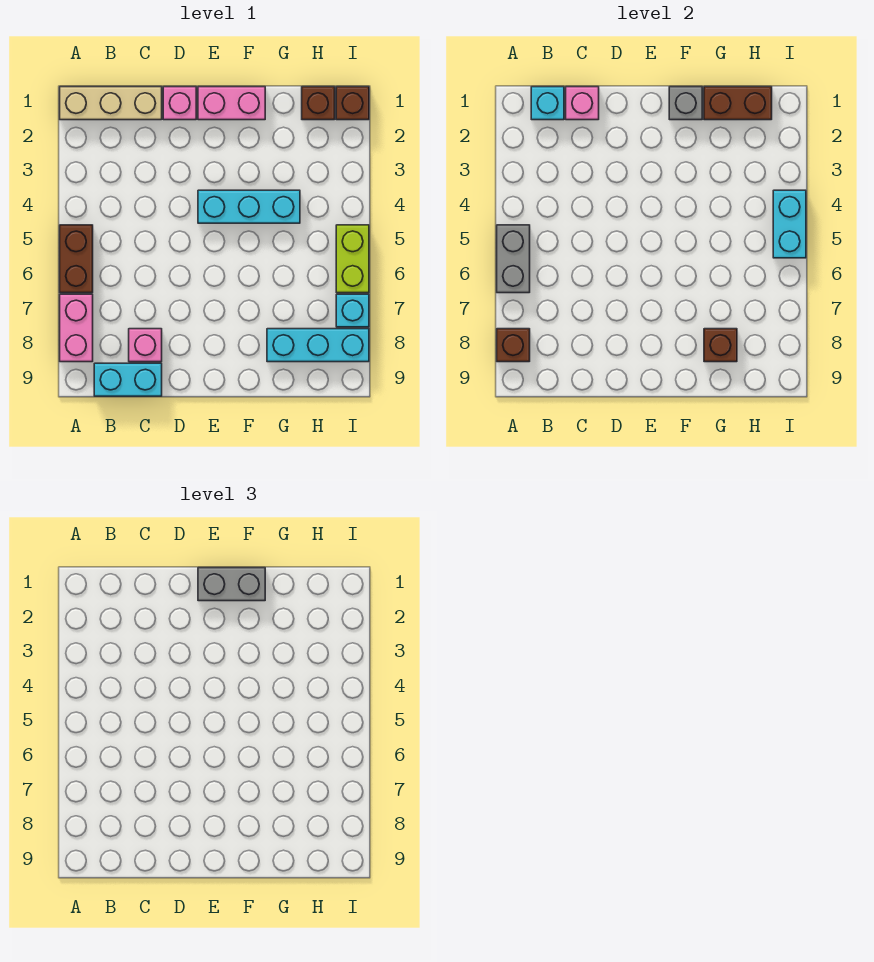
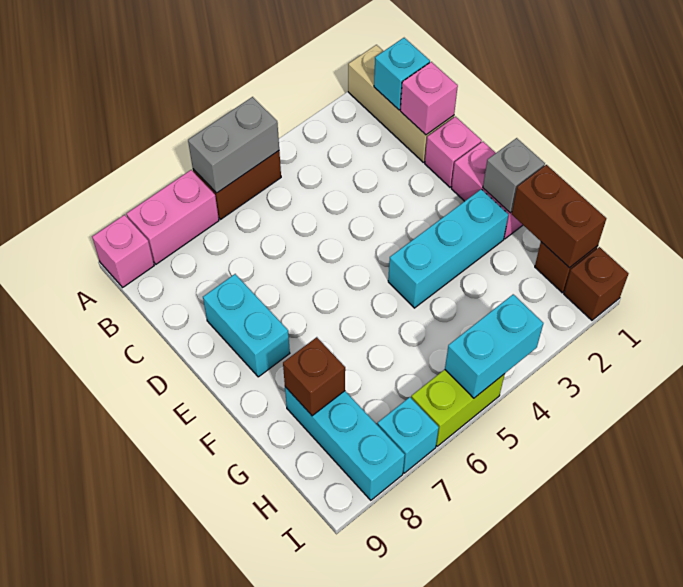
brown brick A8 level 2 -> none
cyan brick B9:C9 level 1 -> cyan brick D8:E8 level 1
pink brick C8 level 1 -> pink brick A9 level 1
grey brick E1:F1 level 3 -> none
cyan brick E4:G4 level 1 -> cyan brick F2:F4 level 1

